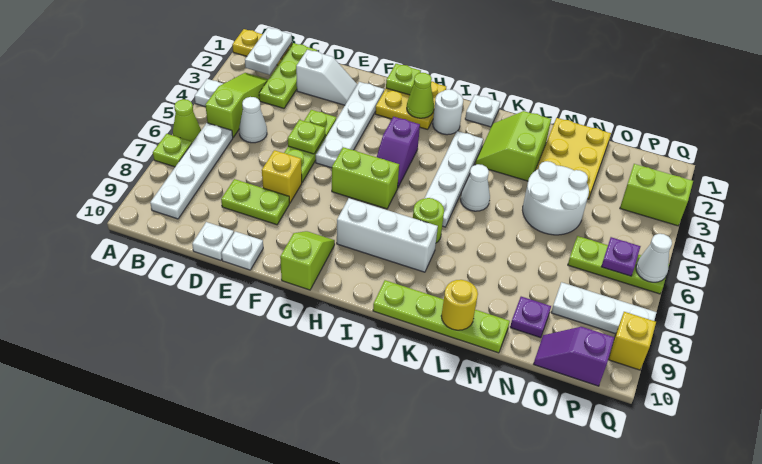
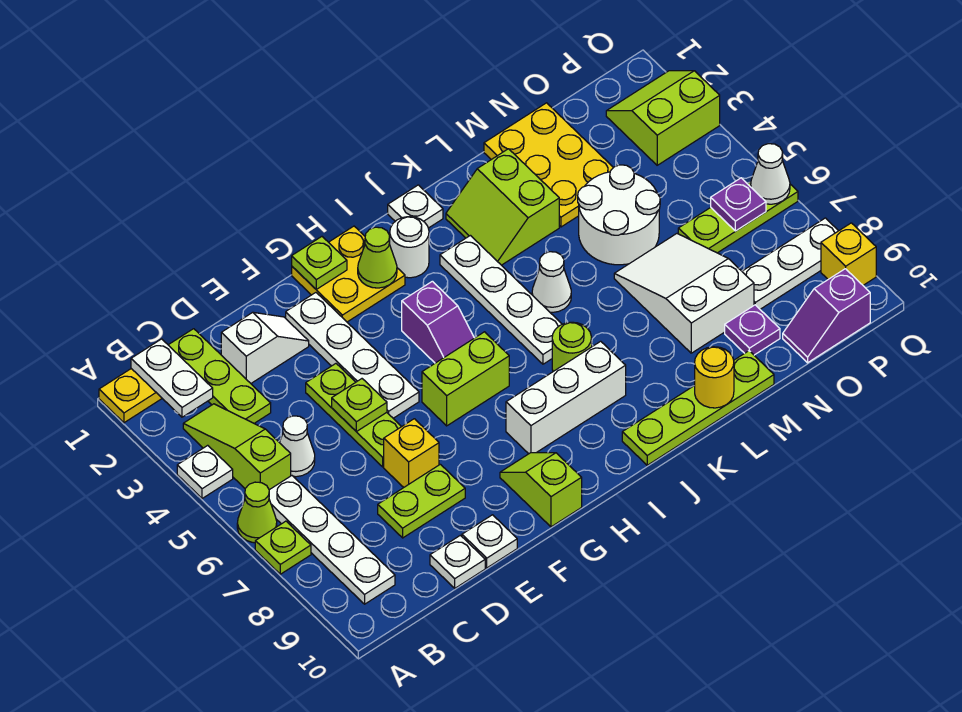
none -> white slope M6:N8 level 1 top 8

